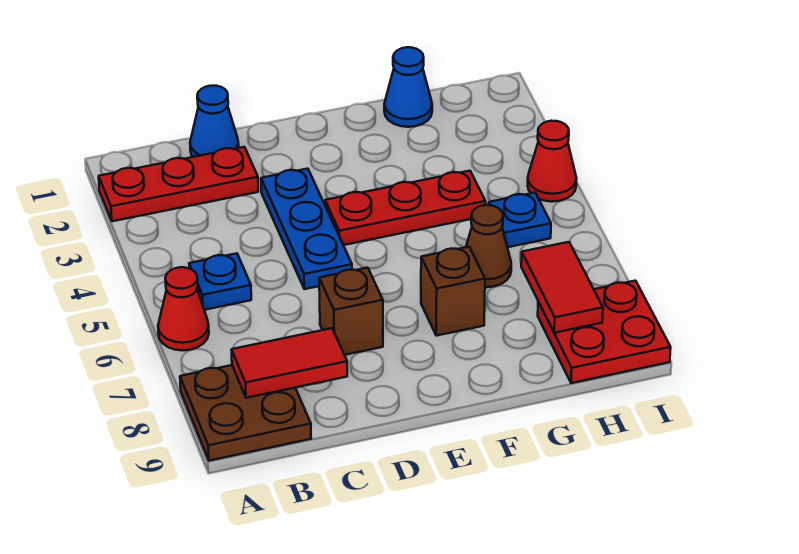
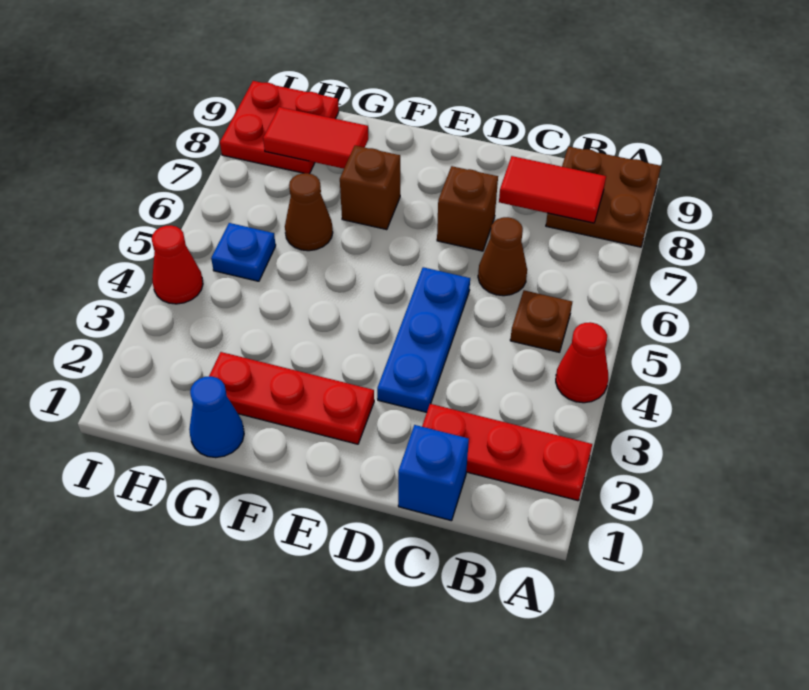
red cone A6 level 1 -> red cone A4 level 1
blue plate B5 level 1 -> brown plate B5 level 1
blue cone C1 level 1 -> blue brick C1 level 1
none -> brown cone C6 level 1
red plate E4:G4 level 1 -> red plate E2:G2 level 1
red tile H7:H8 level 2 -> red tile G8:H8 level 2

